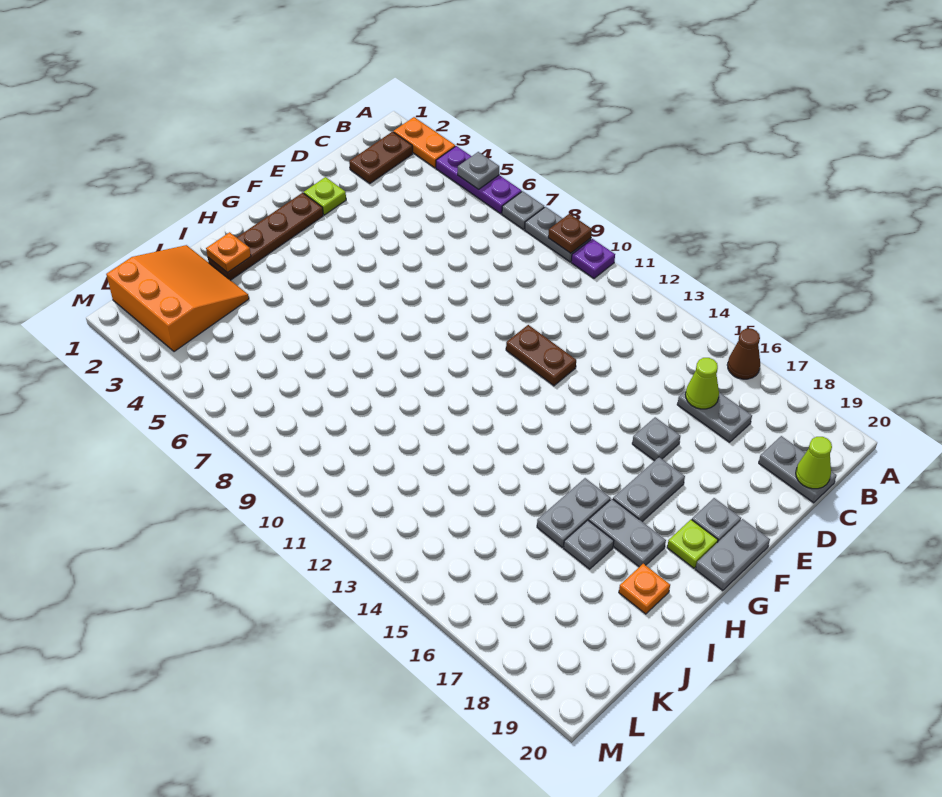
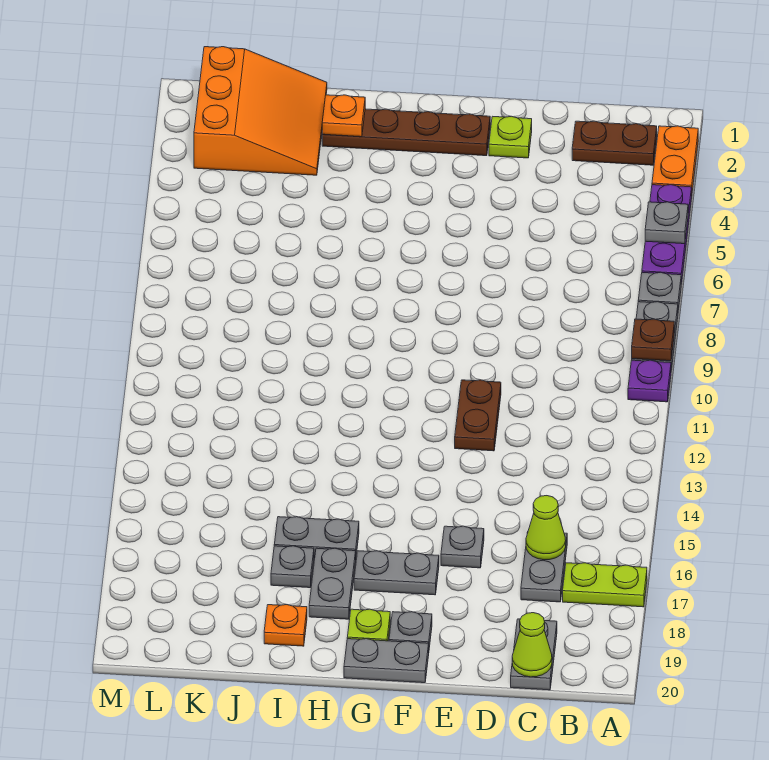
brown cone A16 level 1 -> none
none -> lime plate A17:B17 level 1

